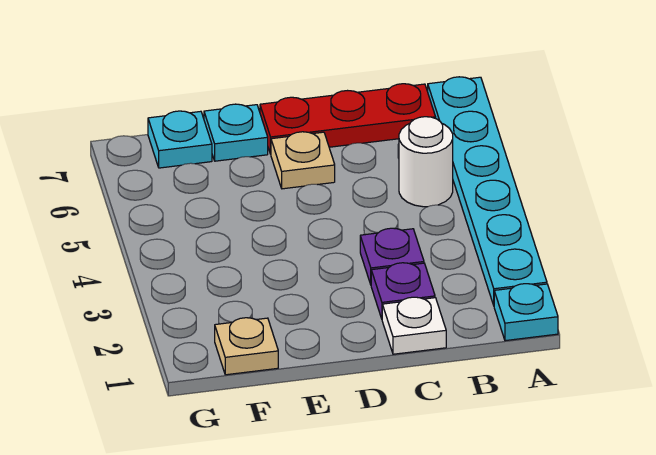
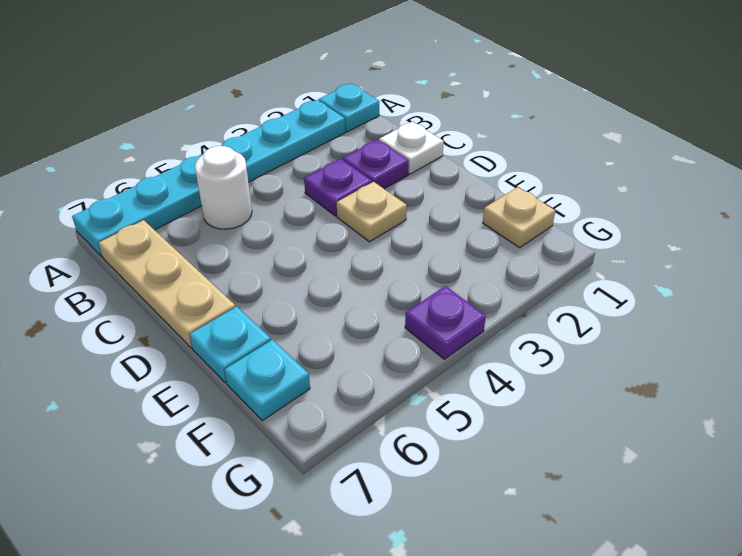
red plate B7:D7 level 1 -> tan plate B7:D7 level 1
tan plate D6 level 1 -> tan plate D3 level 1
none -> purple plate G4 level 1

